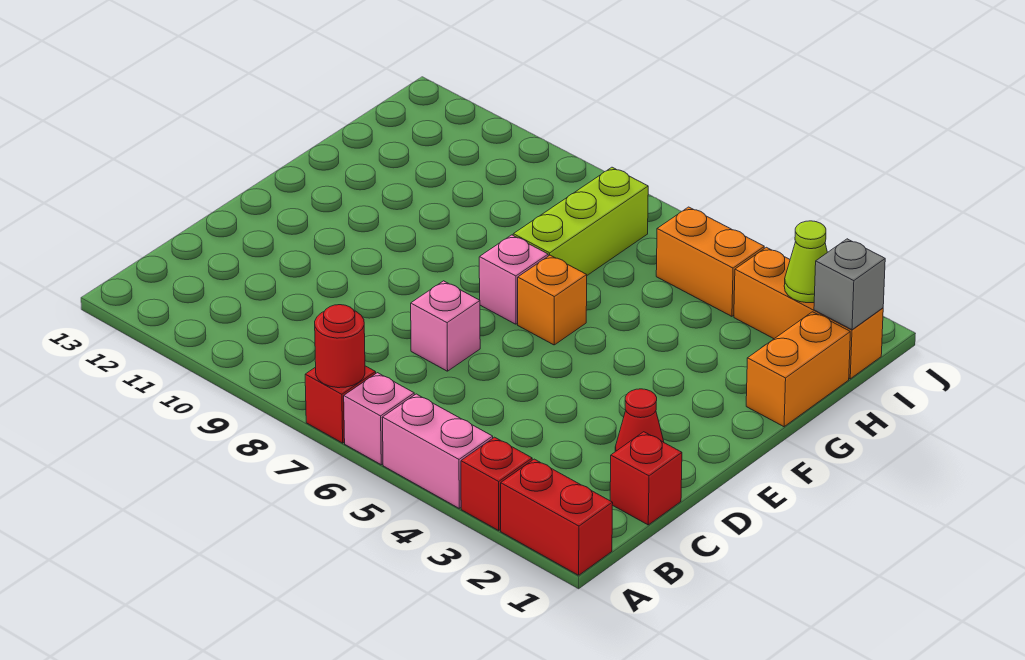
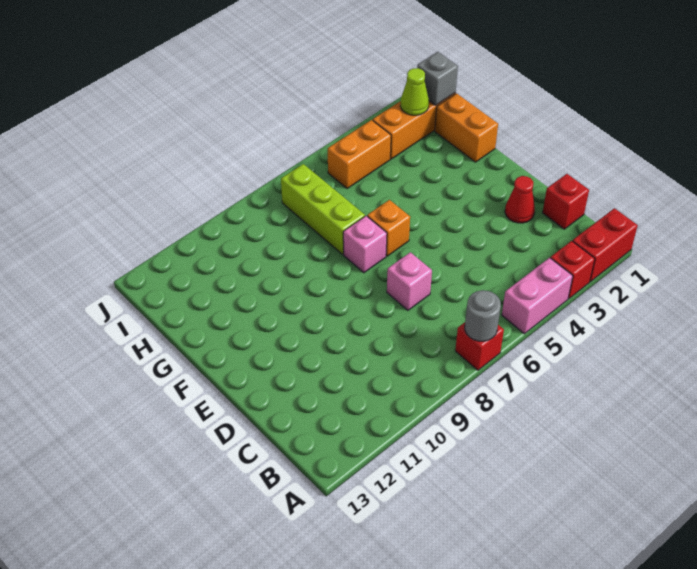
pink brick A6 level 1 -> none
red round brick A7 level 2 -> grey round brick A7 level 2

